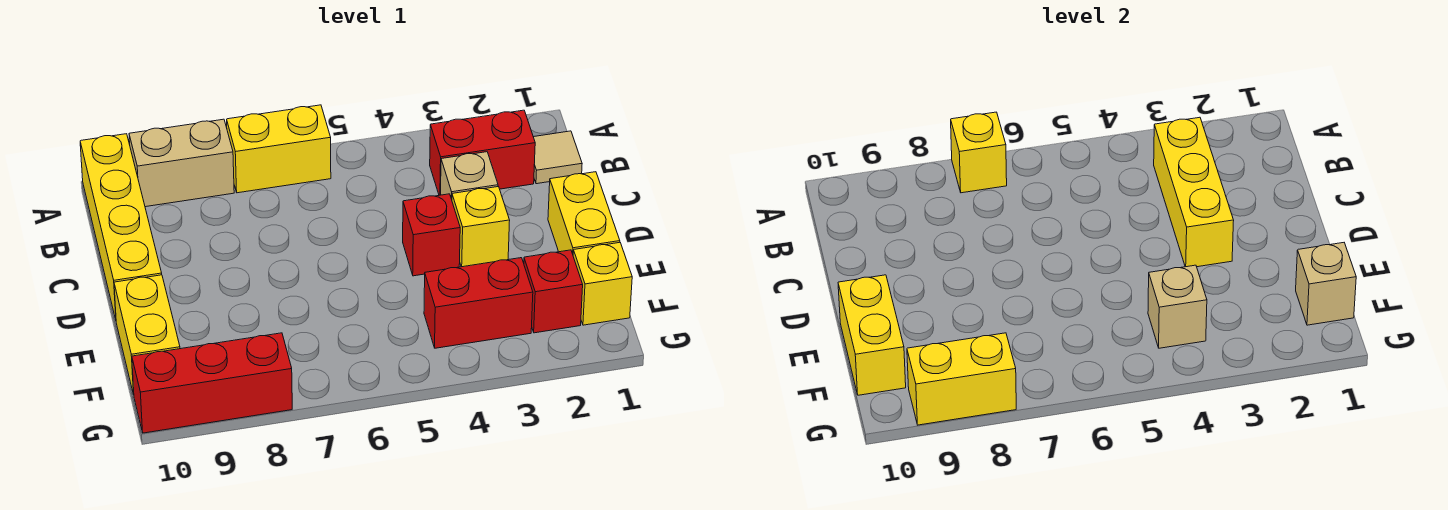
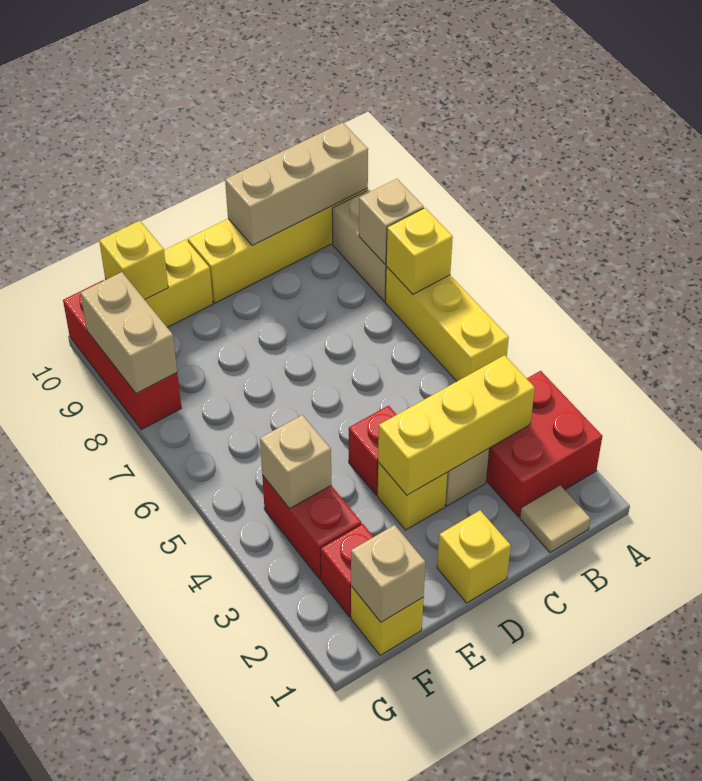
yellow brick A6:A7 level 1 -> yellow brick A5:A7 level 1
none -> tan brick A8 level 2
none -> tan brick A10:C10 level 2
red brick B2:B3 level 1 -> red brick A2:B3 level 1
yellow brick D1:E1 level 1 -> yellow brick D1 level 1
yellow brick E10:F10 level 2 -> yellow brick F10 level 2
yellow brick G8:G9 level 2 -> tan brick G8:G9 level 2

